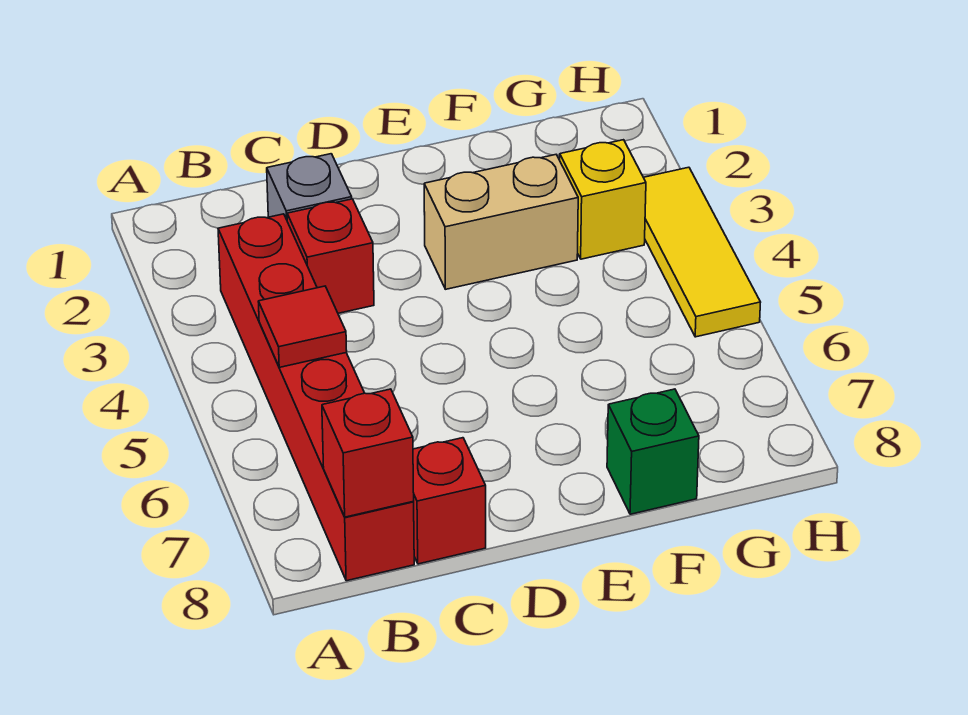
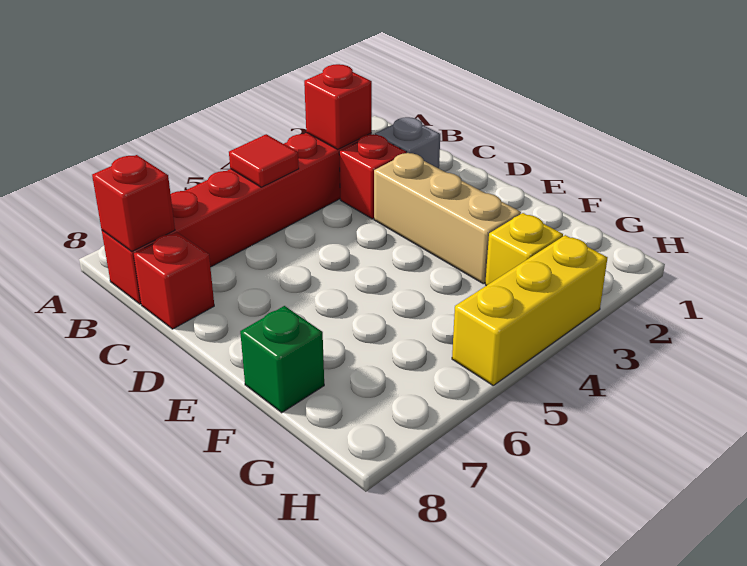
none -> red brick B3 level 2
tan brick E3:F3 level 1 -> tan brick D3:F3 level 1
yellow tile H3:H5 level 1 -> yellow brick H3:H5 level 1

